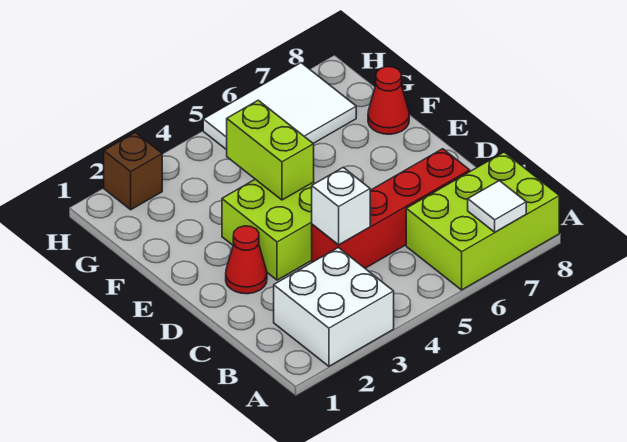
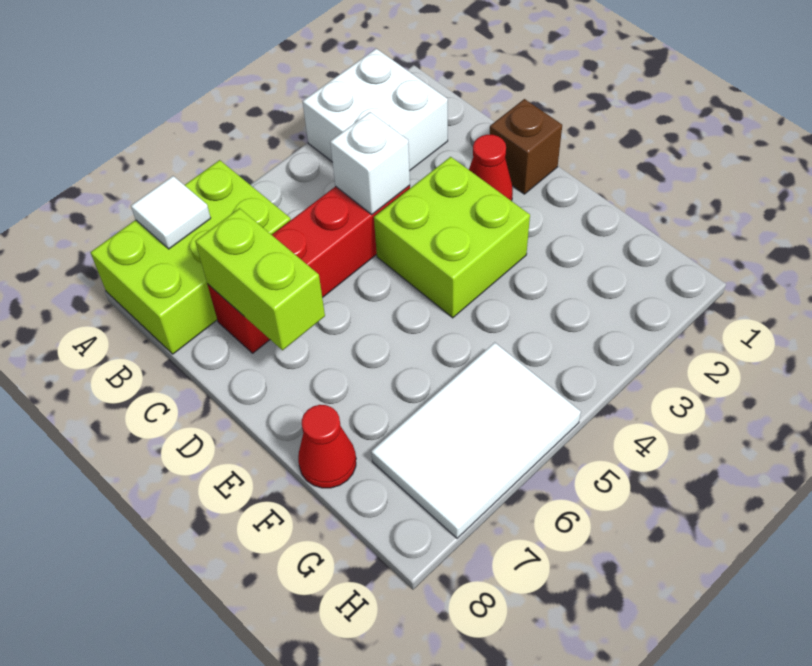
lime brick E4:F4 level 2 -> lime brick C7:D7 level 2
brown brick H2 level 1 -> brown brick D1 level 1

